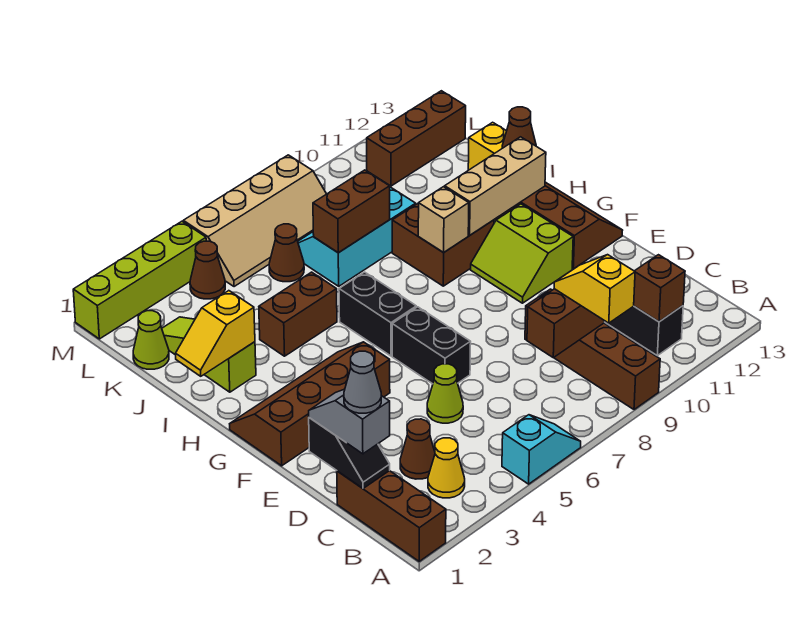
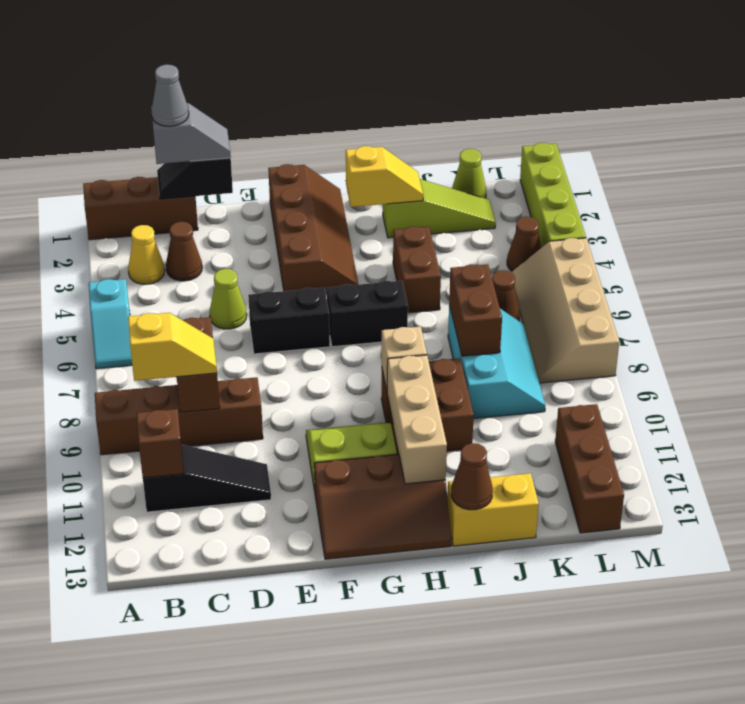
yellow slope I1:I2 level 2 top 2 -> yellow slope H2:I2 level 2 top H

